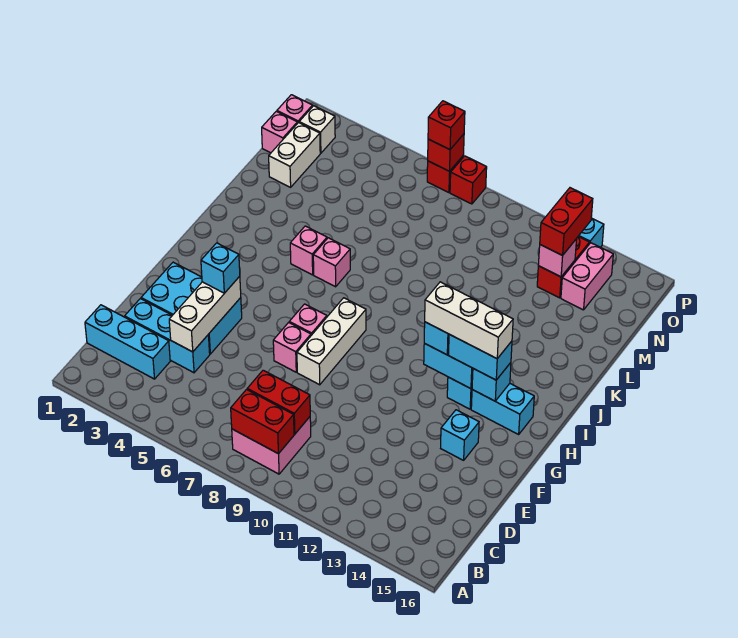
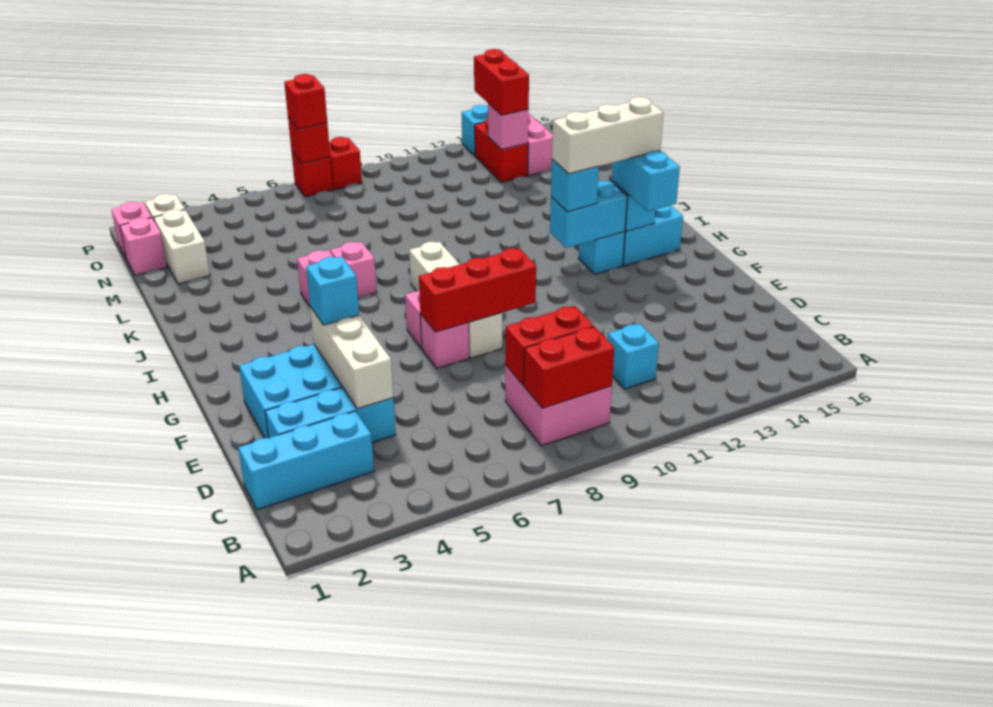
none -> red brick F7:F9 level 2
white brick F8:H8 level 1 -> white brick F8:I8 level 1
cyan brick F14 level 1 -> cyan brick C11 level 1
cyan brick H13:H14 level 3 -> cyan brick G14:H14 level 3

